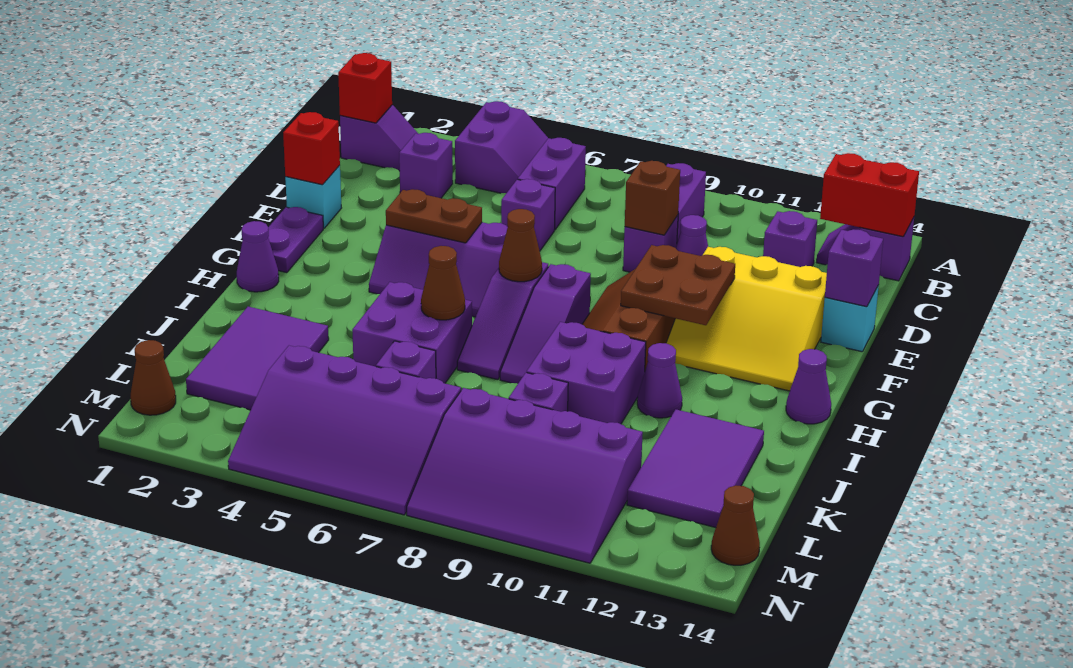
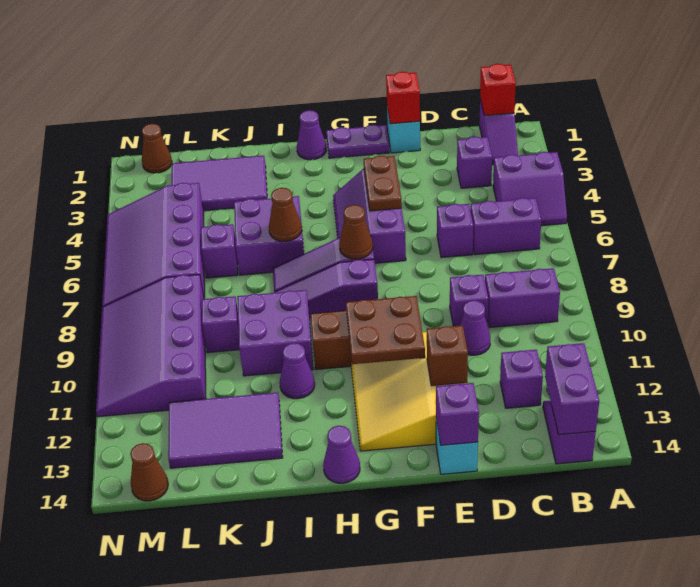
red brick B13:B14 level 2 -> purple brick B13:B14 level 2
brown brick D9 level 2 -> brown brick E12 level 2

